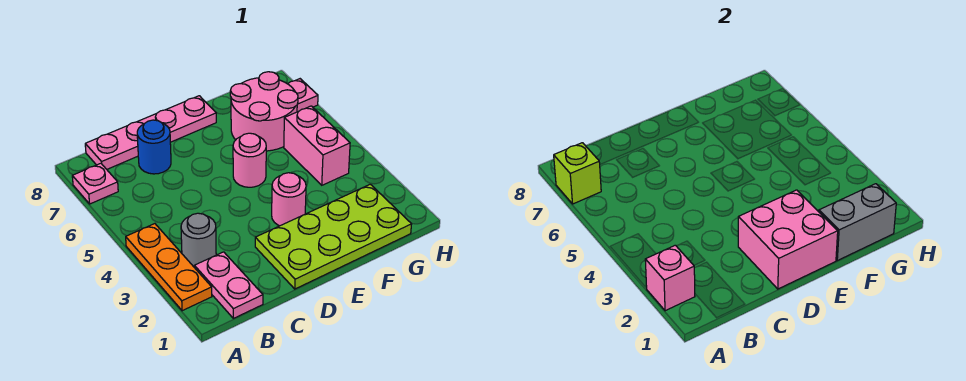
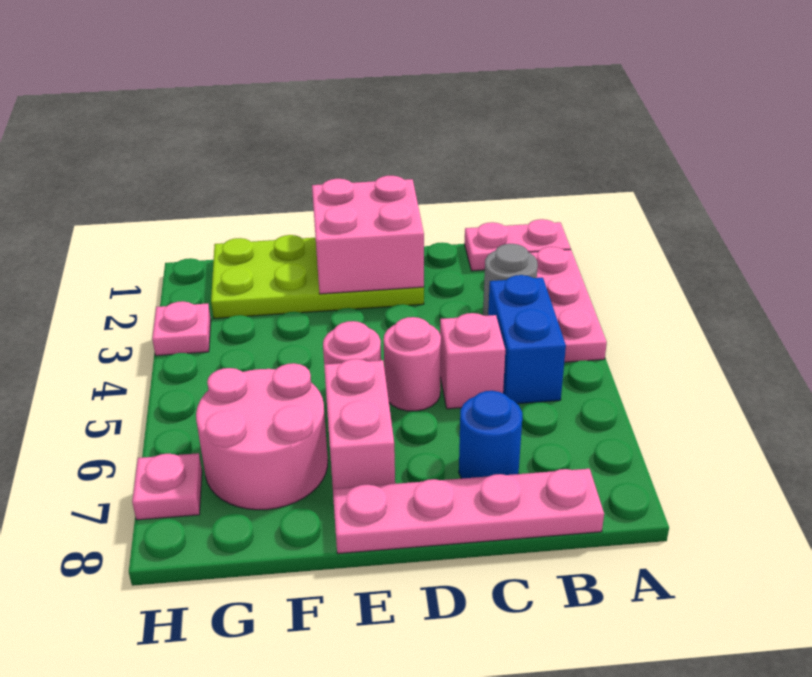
orange plate A2:A4 level 1 -> pink plate A2:A4 level 1
pink brick A2 level 2 -> pink brick C5 level 1
pink plate A7 level 1 -> pink plate H3 level 1
lime brick A7 level 2 -> none
pink plate B1:B2 level 1 -> pink plate A1:B1 level 1
none -> blue brick B4:B5 level 1
pink round brick E3 level 1 -> pink round brick D5 level 1
grey brick F1:G1 level 2 -> none
pink brick G4:G5 level 1 -> pink brick E6:E7 level 1

